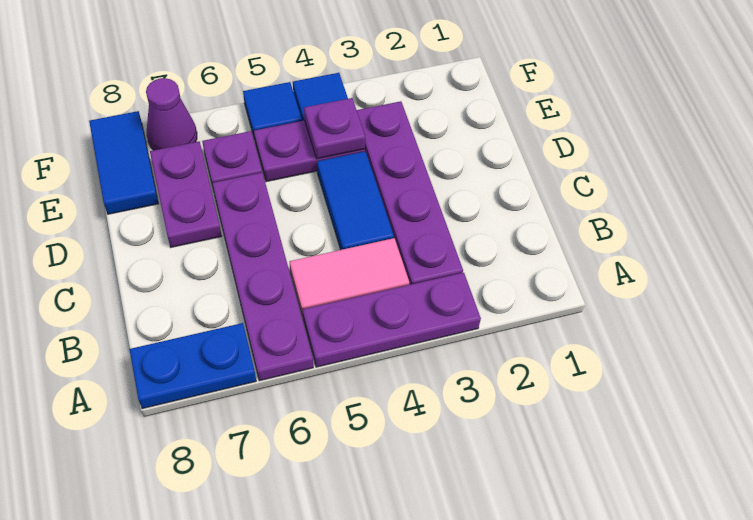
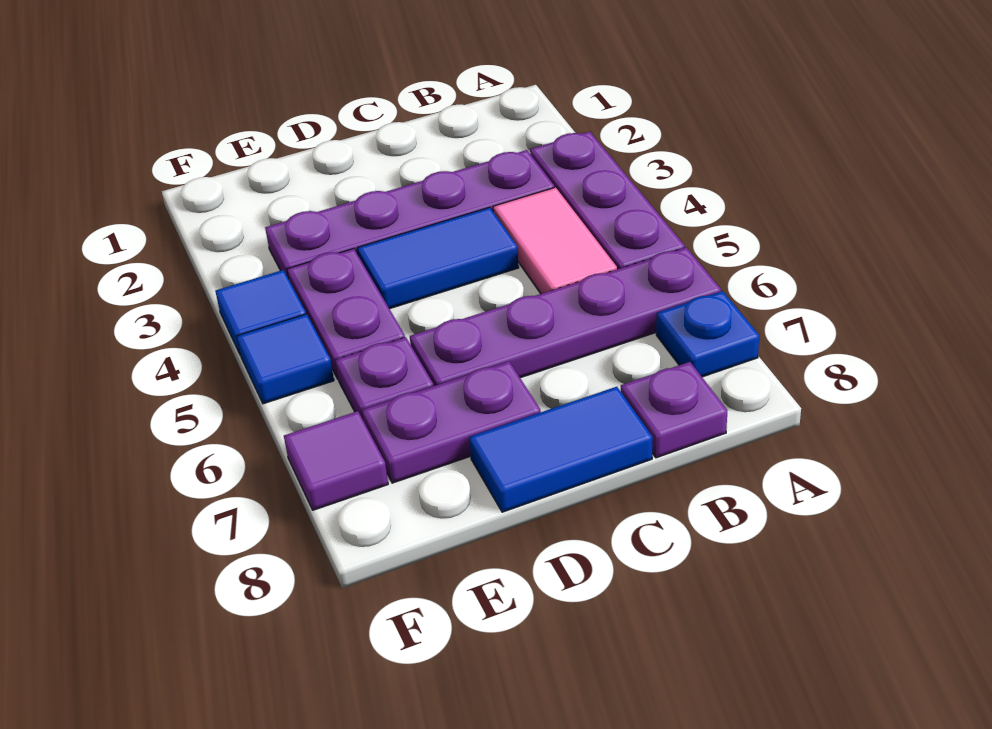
blue plate A7:A8 level 1 -> blue plate A7 level 1
purple plate E4 level 2 -> purple plate B8 level 1
blue tile E8:F8 level 1 -> blue tile C8:D8 level 1
purple cone F7 level 1 -> purple tile F7 level 1

